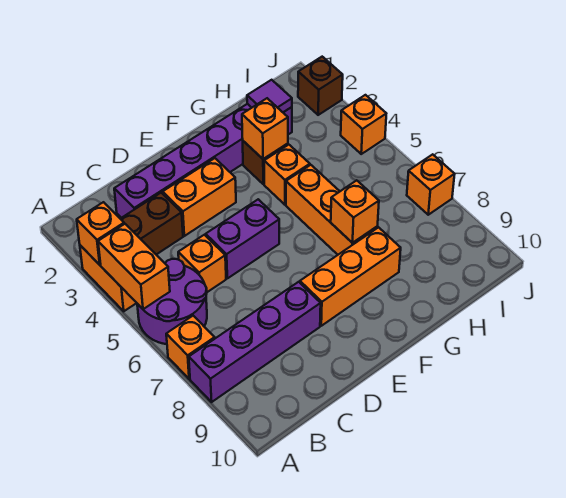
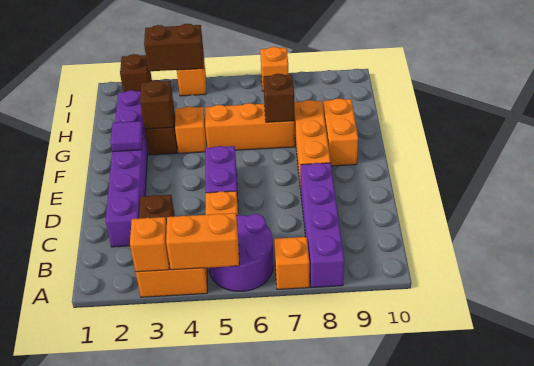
orange brick D3:E3 level 1 -> orange brick F9:G9 level 1
orange brick G3 level 2 -> brown brick G3 level 2
orange brick G7 level 2 -> brown brick G7 level 2
purple tile H2 level 2 -> purple tile F2 level 2
none -> brown brick J3:J4 level 2

